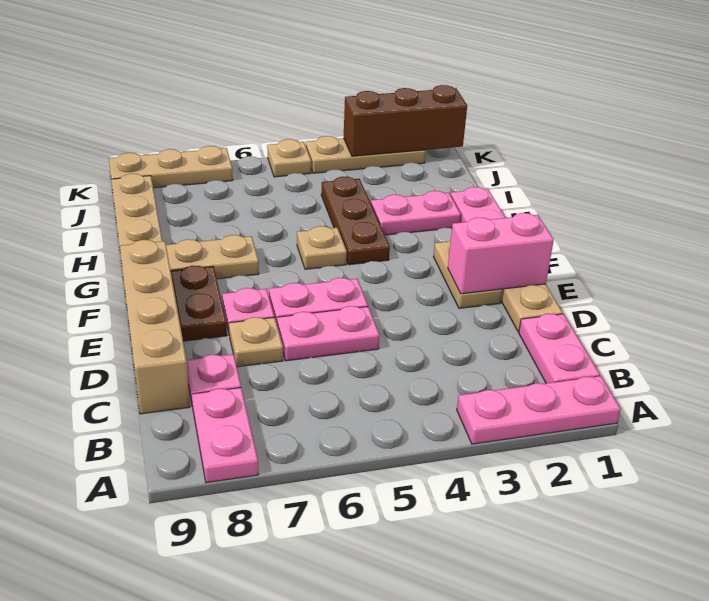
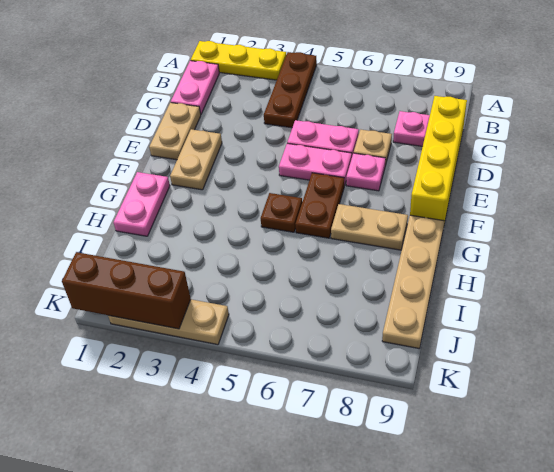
pink plate A1:A3 level 1 -> yellow plate A1:A3 level 1
pink plate A8:B8 level 1 -> none
tan brick C9:F9 level 1 -> yellow brick C9:F9 level 1
pink brick E1:E2 level 2 -> none
brown plate E8:F8 level 1 -> brown plate F6:G6 level 1
brown plate G4:I4 level 1 -> brown plate A4:C4 level 1
tan plate G5 level 1 -> brown plate G5 level 1
pink plate H2:H3 level 1 -> none
tan plate K5 level 1 -> none
tan plate K7:K9 level 1 -> none

